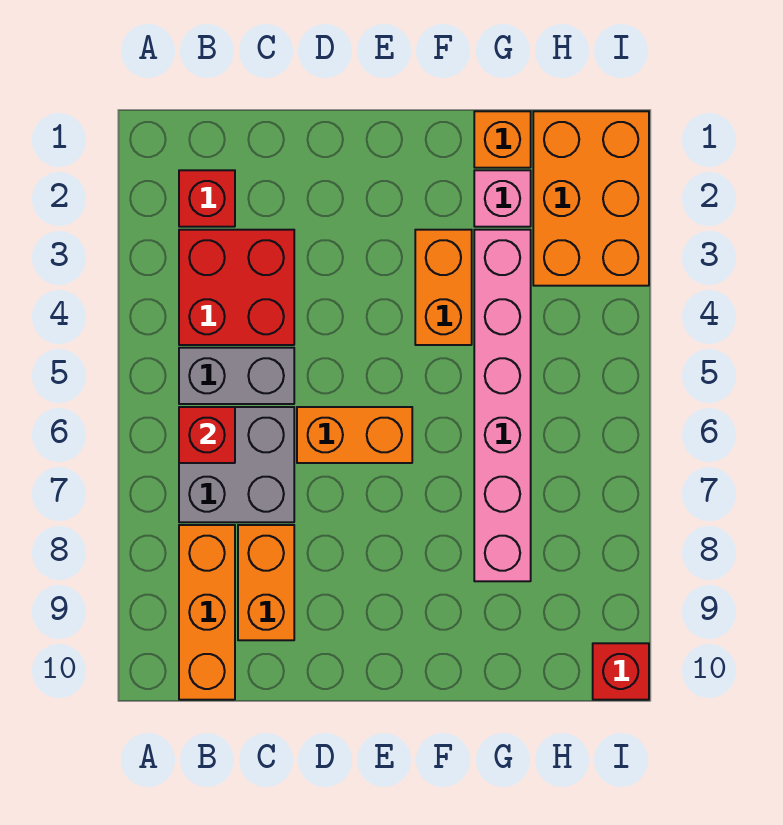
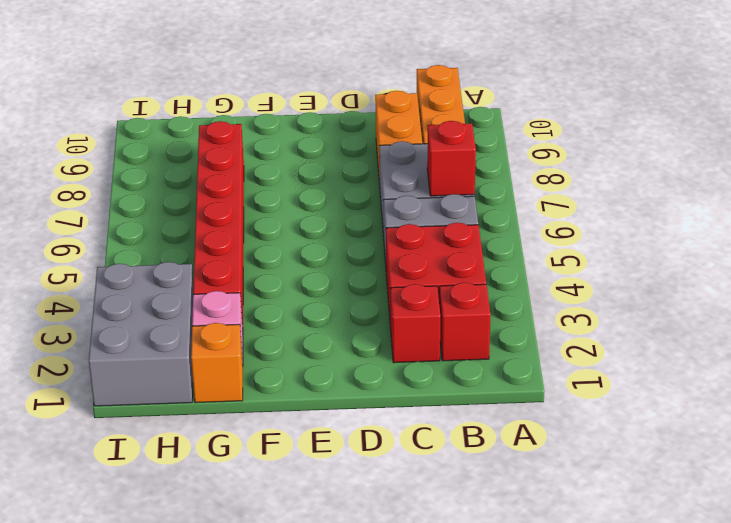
orange brick D6:E6 level 1 -> none
orange brick F3:F4 level 1 -> none
pink brick G3:G8 level 1 -> red brick G3:G8 level 1
orange brick H1:I3 level 1 -> grey brick H1:I3 level 1
red brick I10 level 1 -> red brick C2 level 1

